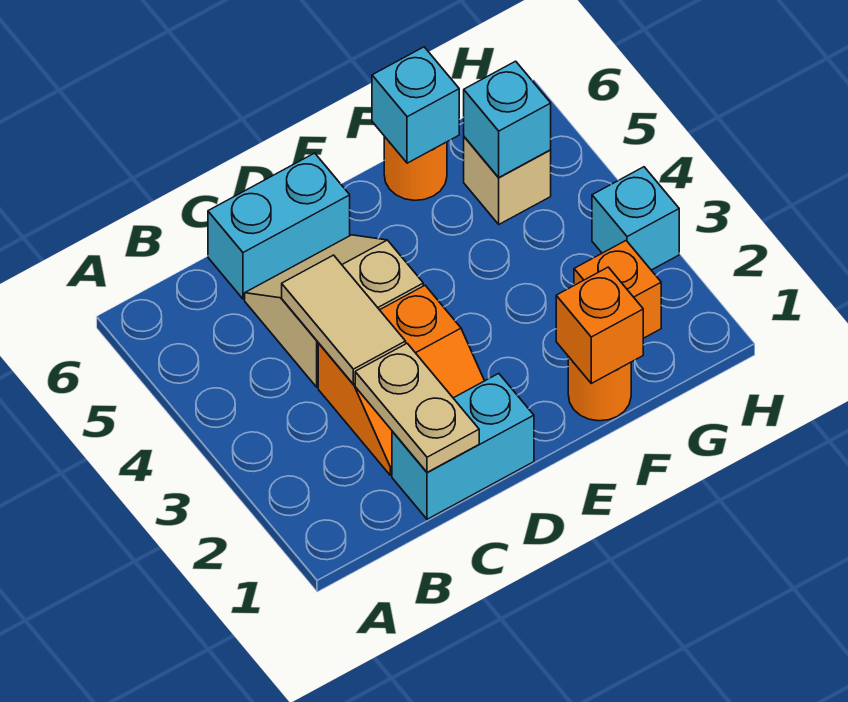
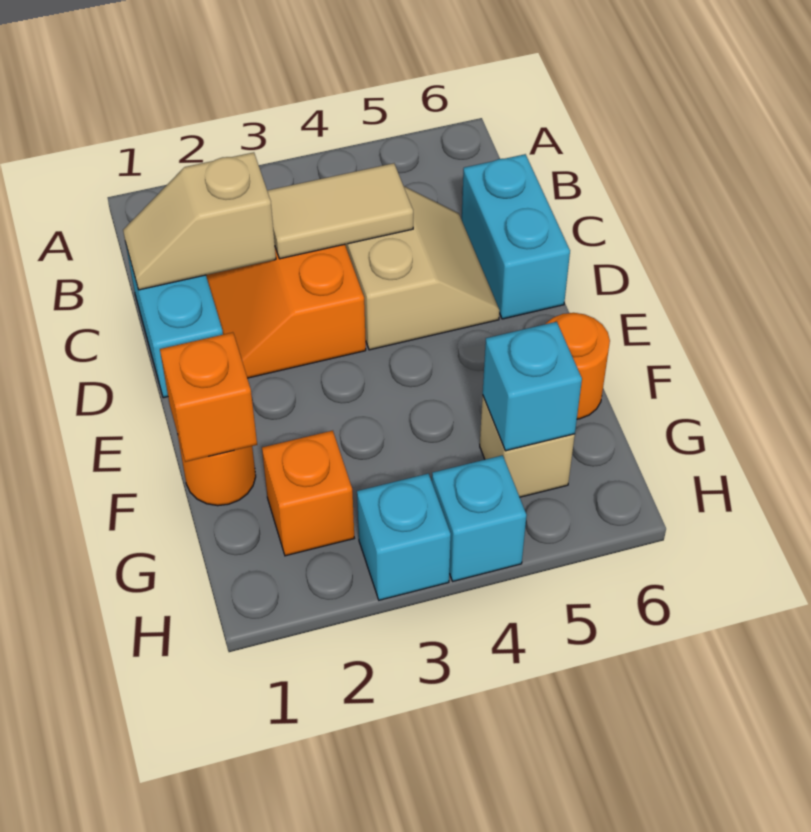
tan plate C1:C2 level 2 -> tan slope C1:C2 level 2 top 2
cyan brick F6 level 2 -> cyan brick H4 level 1

